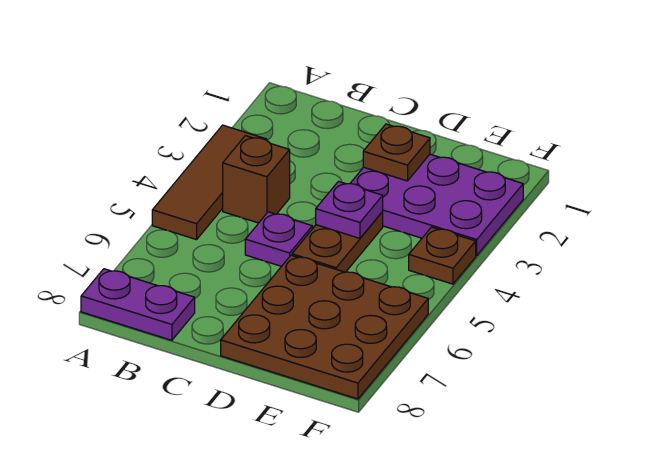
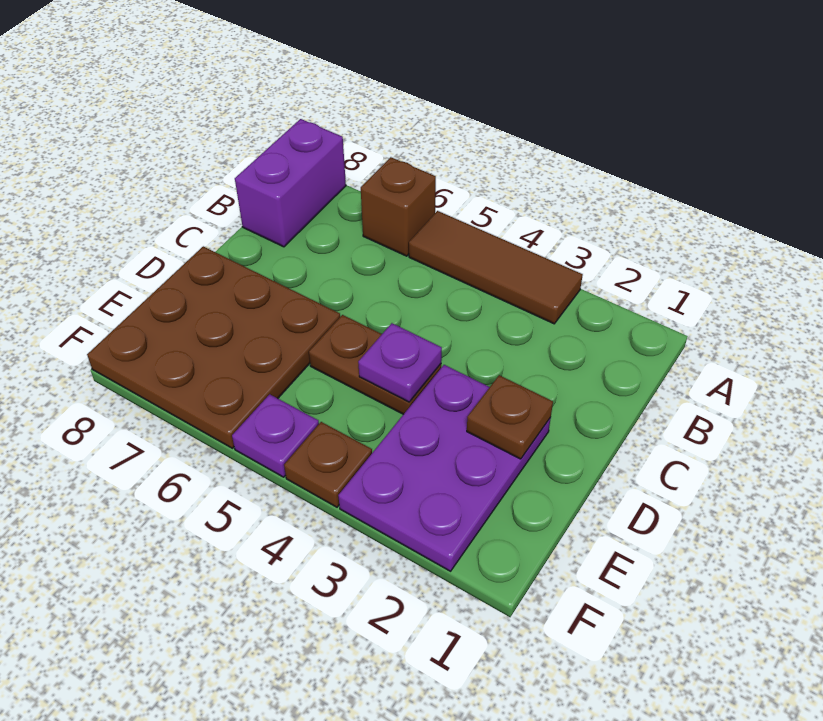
purple plate A8:B8 level 1 -> purple brick A8:B8 level 1
brown brick B4 level 1 -> brown brick A6 level 1
purple plate C5 level 1 -> purple plate F5 level 1

